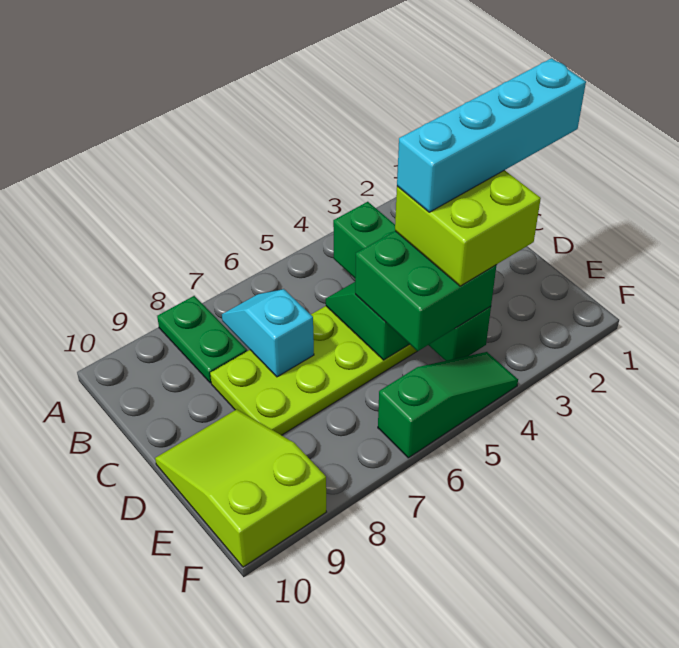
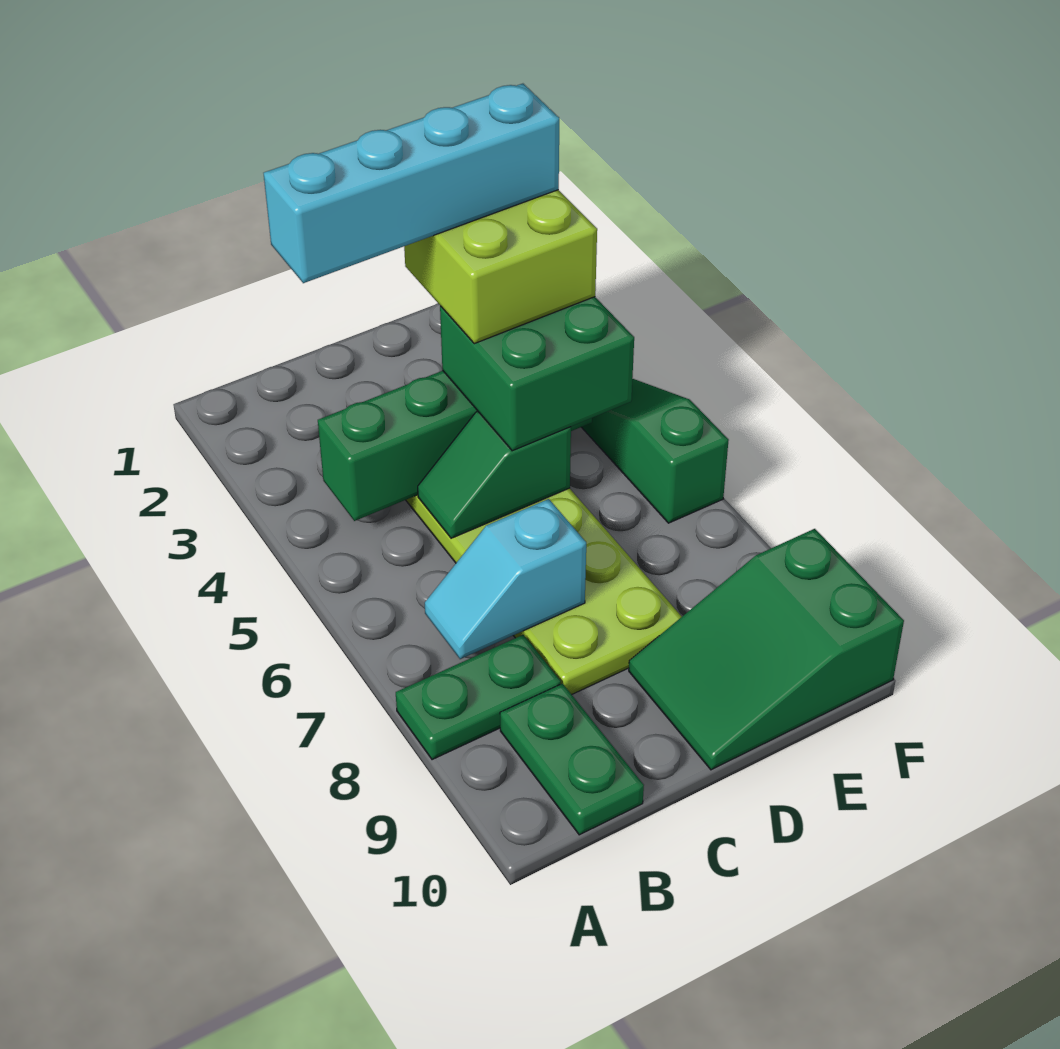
none -> green plate B9:B10 level 1
cyan brick D1:D4 level 5 -> cyan brick B3:E3 level 5
lime slope D9:F10 level 1 top F -> green slope D9:F10 level 1 top F

